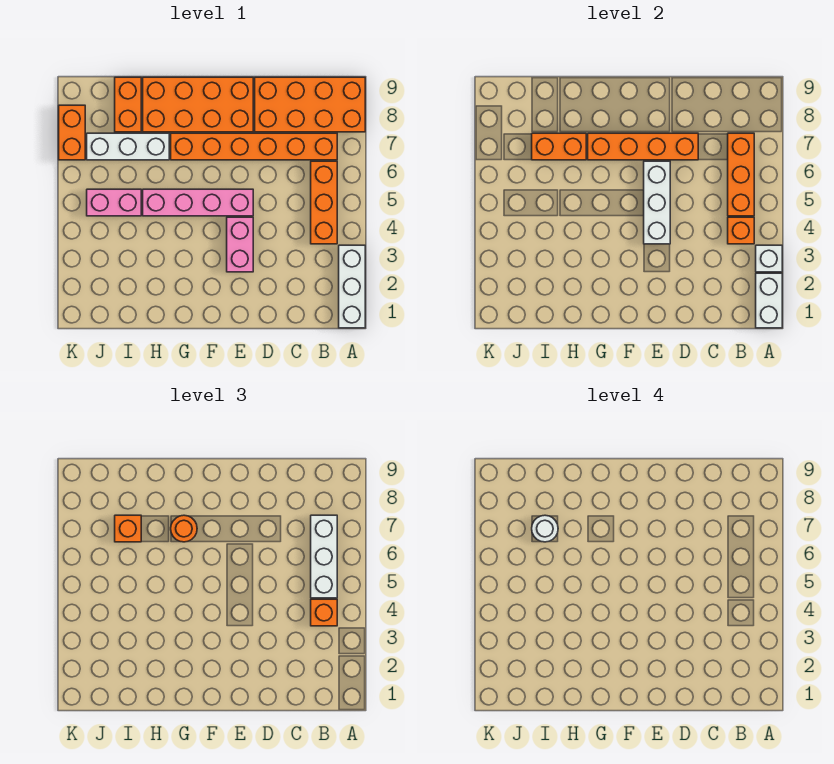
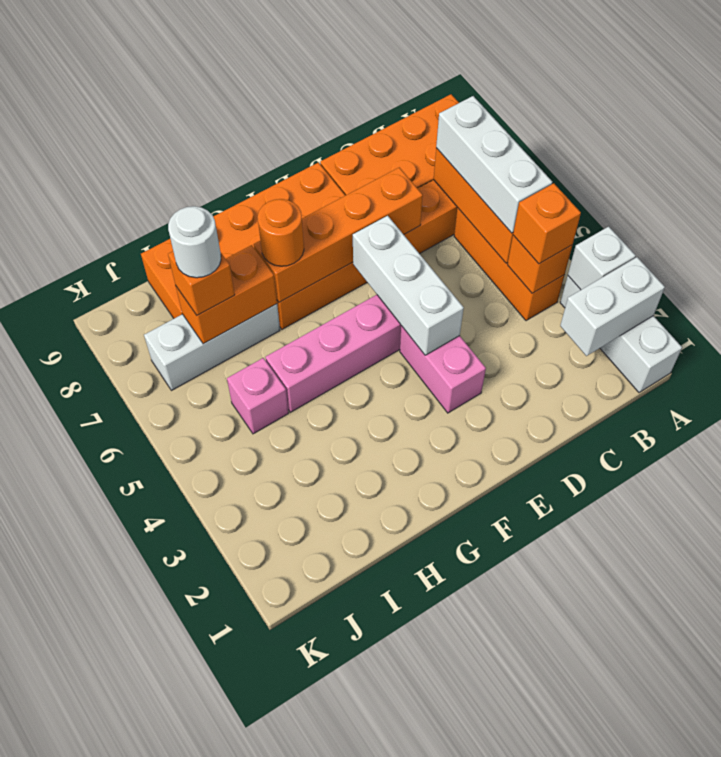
white brick A1:A2 level 2 -> white brick A2:B2 level 2
pink brick I5:J5 level 1 -> pink brick I5 level 1
orange brick K7:K8 level 1 -> none

